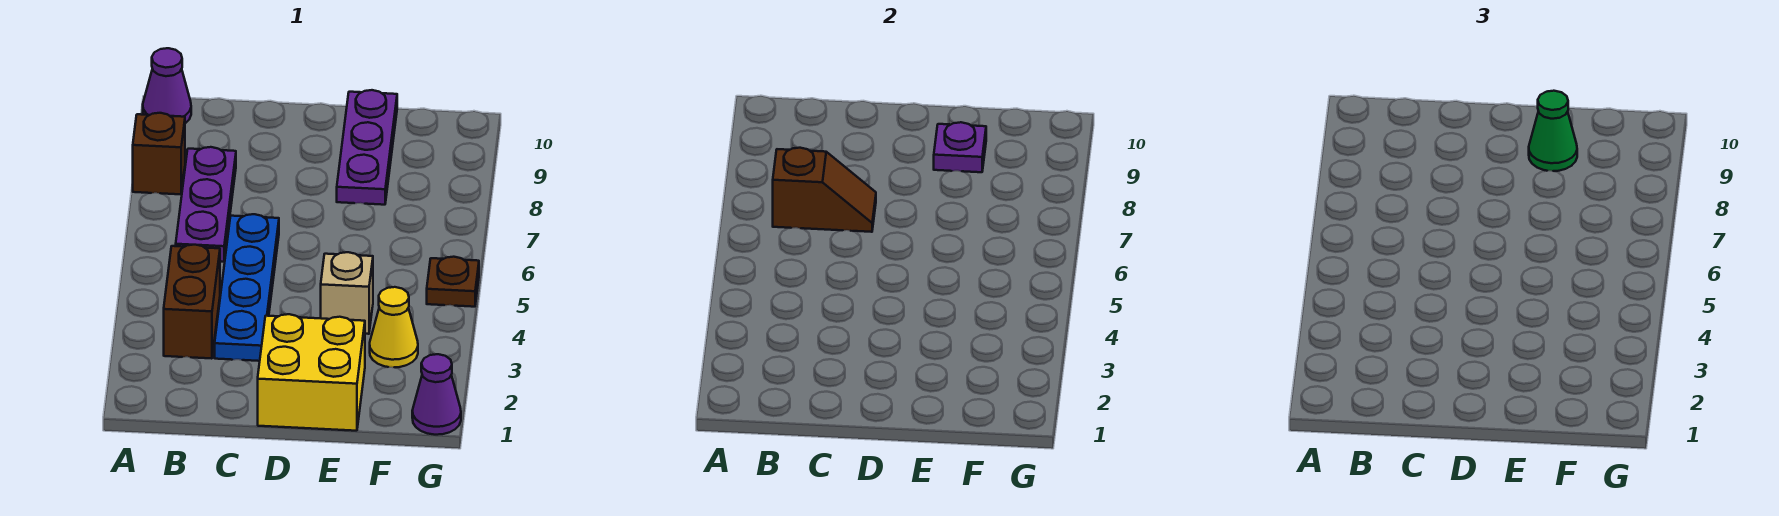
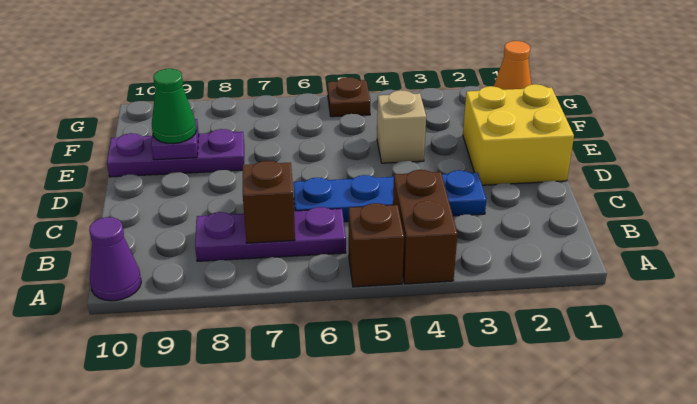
brown brick A8 level 1 -> brown brick A5 level 1
brown brick B3:B4 level 1 -> brown brick A4:B4 level 1
yellow cone F3 level 1 -> none
purple cone G1 level 1 -> orange cone G1 level 1

